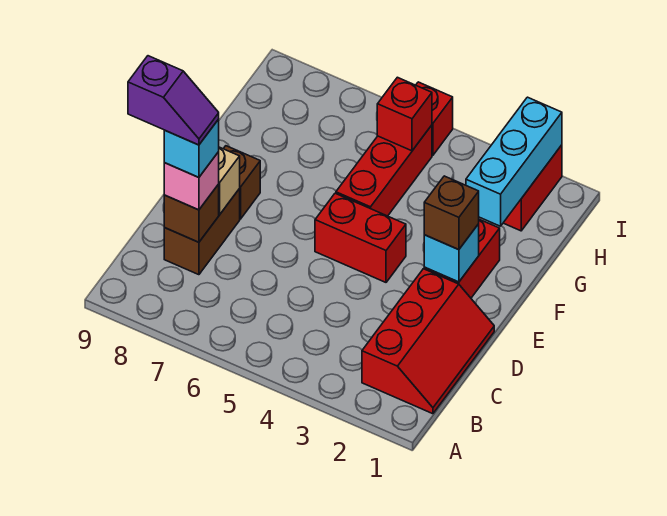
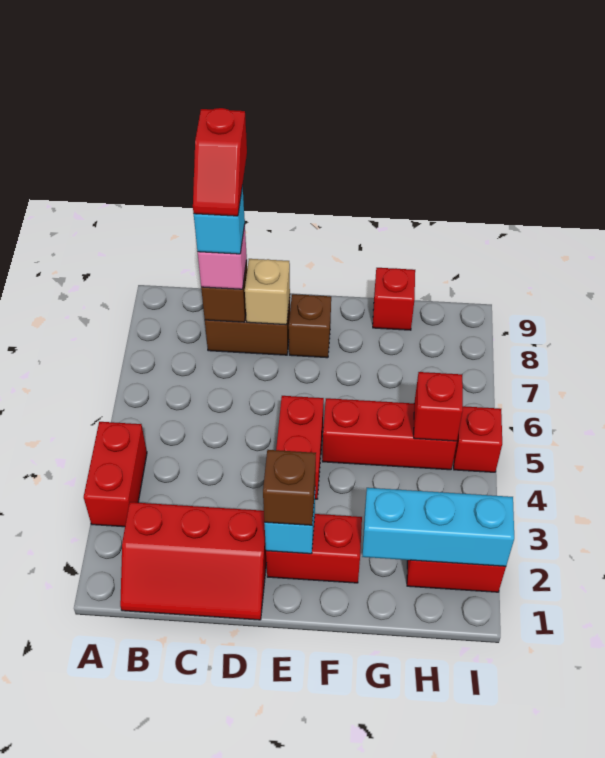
none -> red brick A3:A4 level 1
purple slope C8:C9 level 5 top 9 -> red slope C8:C9 level 5 top 9
none -> red brick G9 level 1

